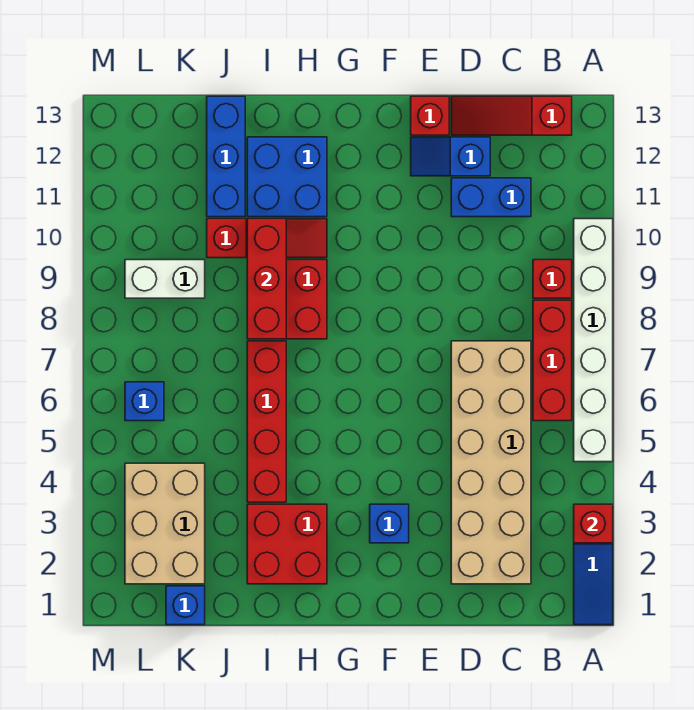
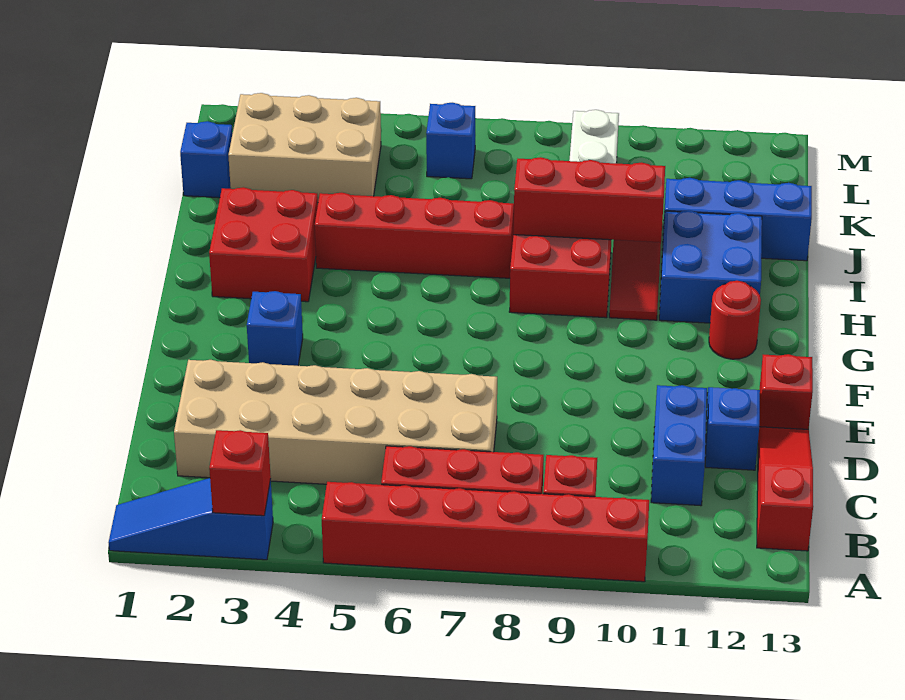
white brick A5:A10 level 1 -> red brick A5:A10 level 1
none -> red round brick G12 level 1

